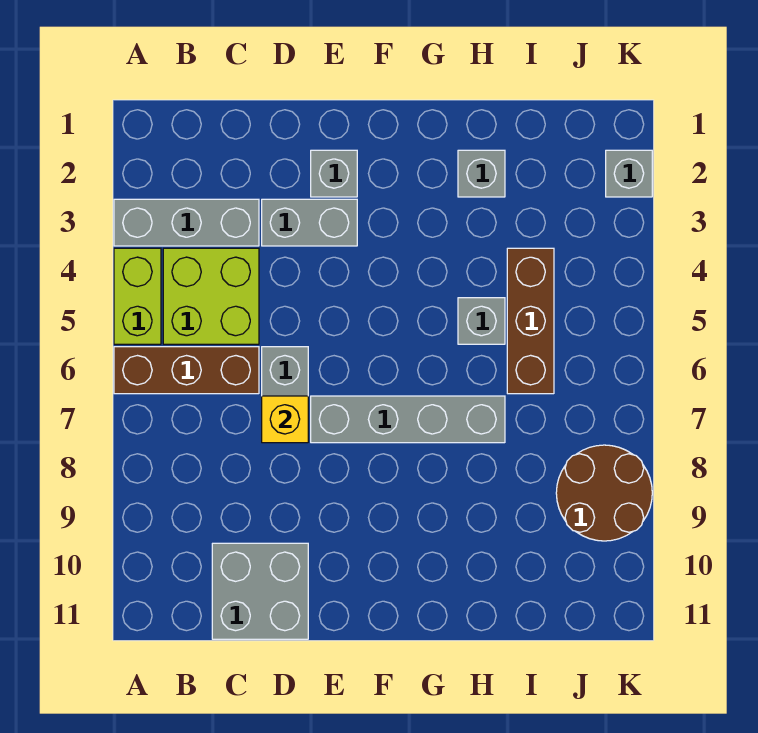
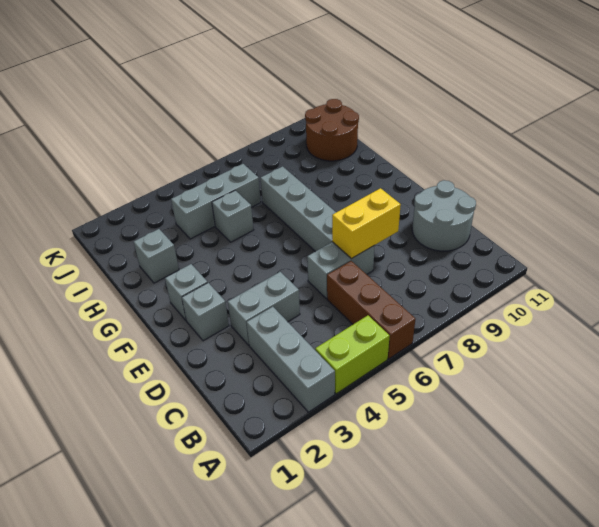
lime brick B4:C5 level 1 -> none
grey brick C10:D11 level 1 -> grey round brick C10:D11 level 1
grey brick D3:E3 level 1 -> grey brick D3:D4 level 1
yellow brick D7 level 2 -> yellow brick D7:D8 level 2
brown brick I4:I6 level 1 -> grey brick I4:I6 level 1
brown round brick J8:K9 level 1 -> brown round brick I10:J11 level 1
grey brick K2 level 1 -> grey brick F2 level 1

